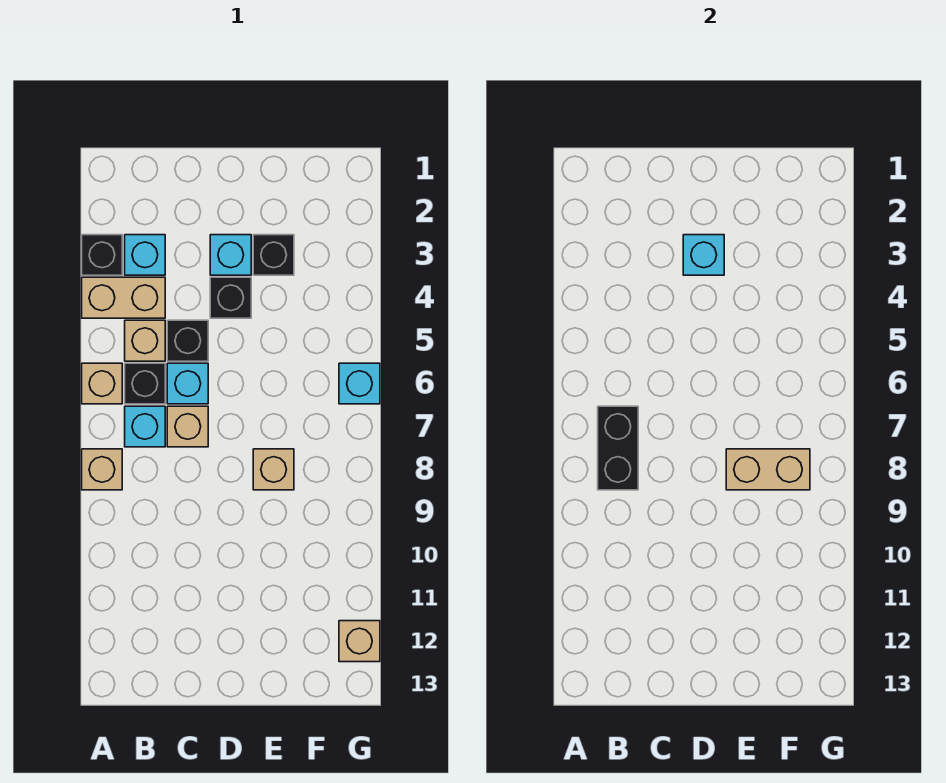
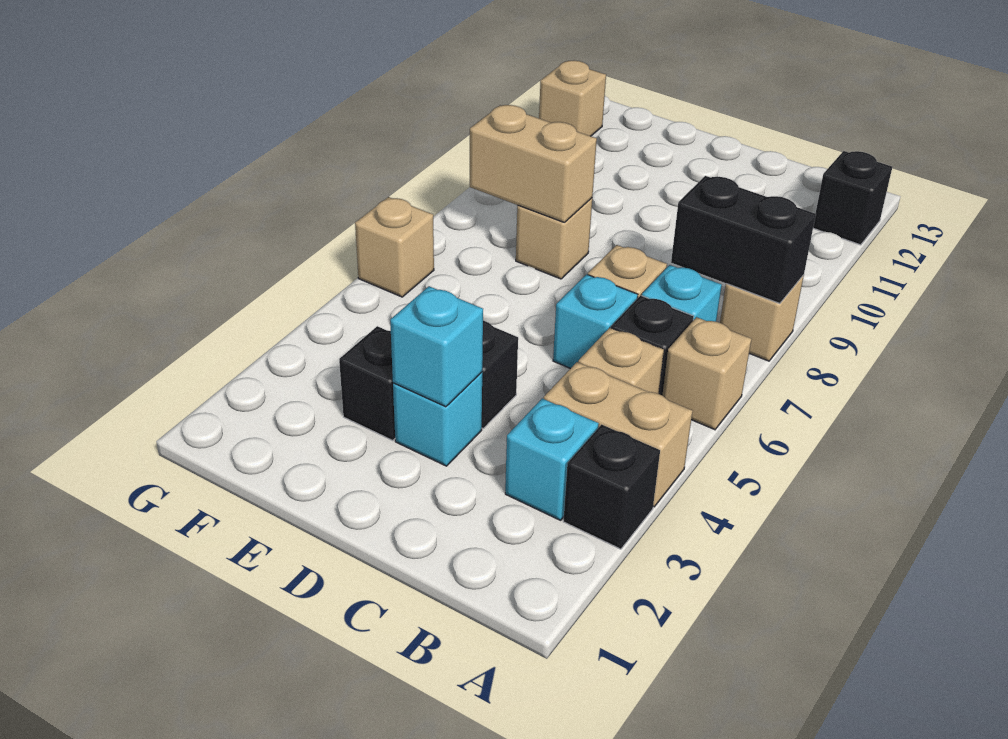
black brick B7:B8 level 2 -> black brick A8:B8 level 2
black brick C5 level 1 -> black brick A12 level 1
cyan brick G6 level 1 -> tan brick G6 level 1

